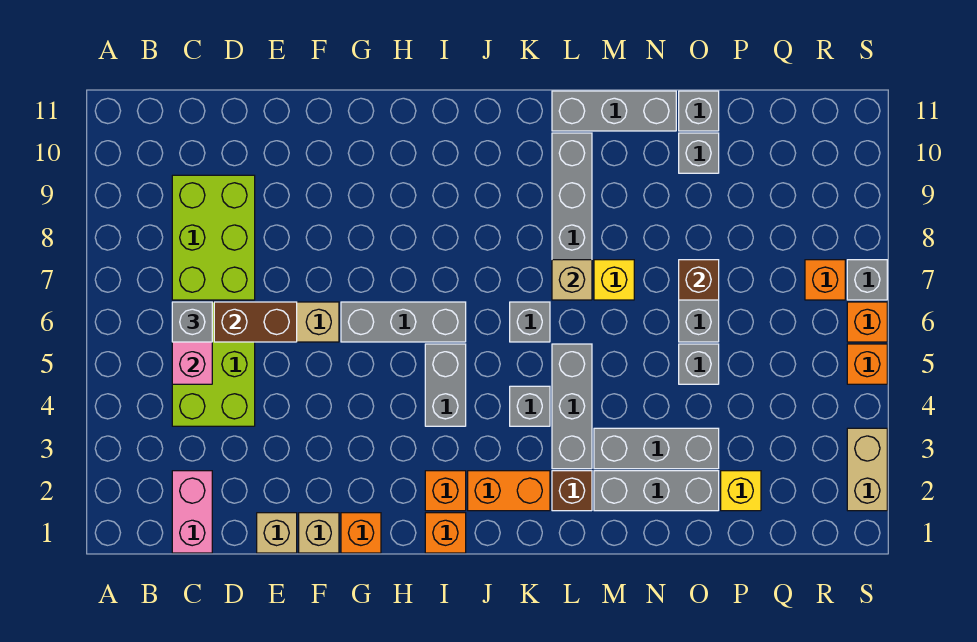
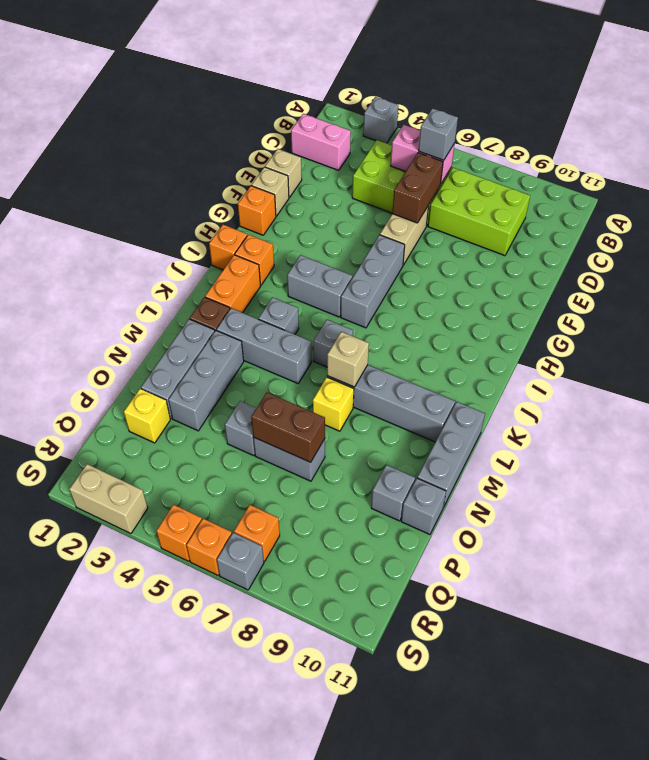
none -> grey brick A3 level 1
brown brick O7 level 2 -> brown brick O6:O7 level 2

